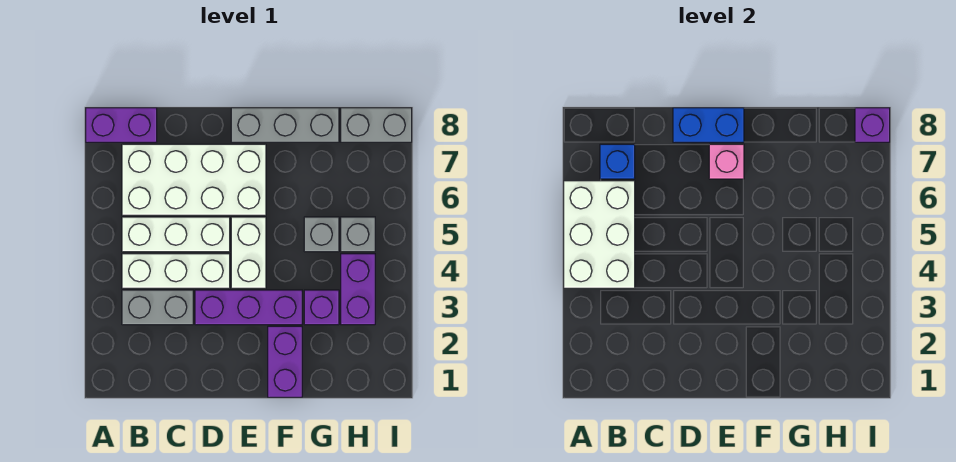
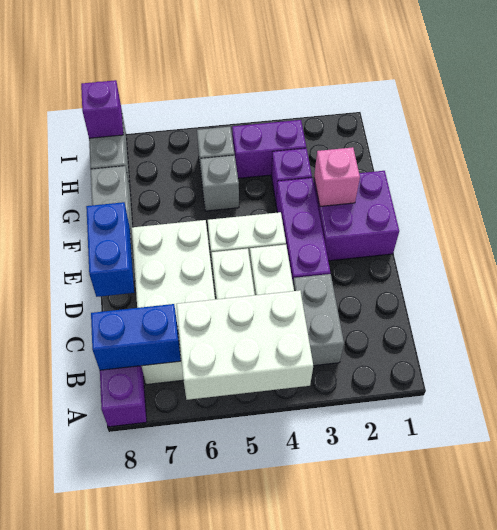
blue brick B7 level 2 -> blue brick B7:B8 level 2
pink brick E7 level 2 -> pink brick F2 level 2
purple brick F1:F2 level 1 -> purple brick E1:F2 level 1

